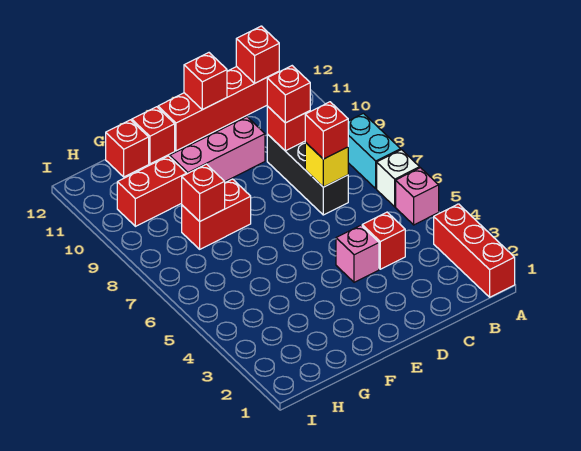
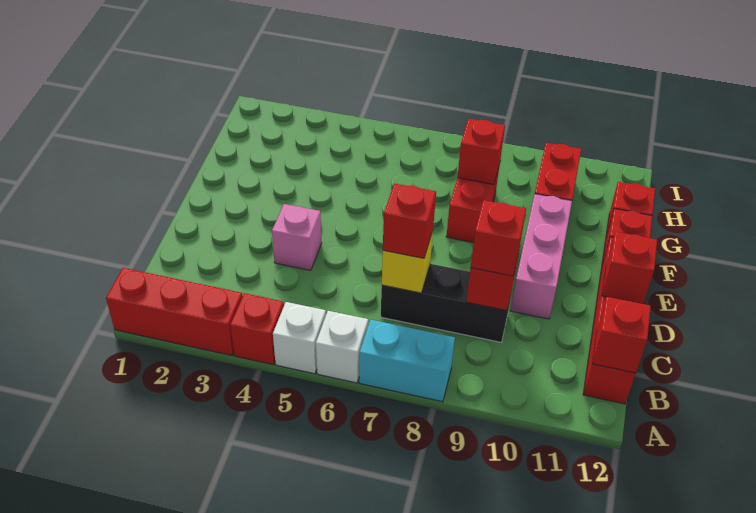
pink brick A5 level 1 -> white brick A5 level 1
red brick C4 level 1 -> red brick A4 level 1

